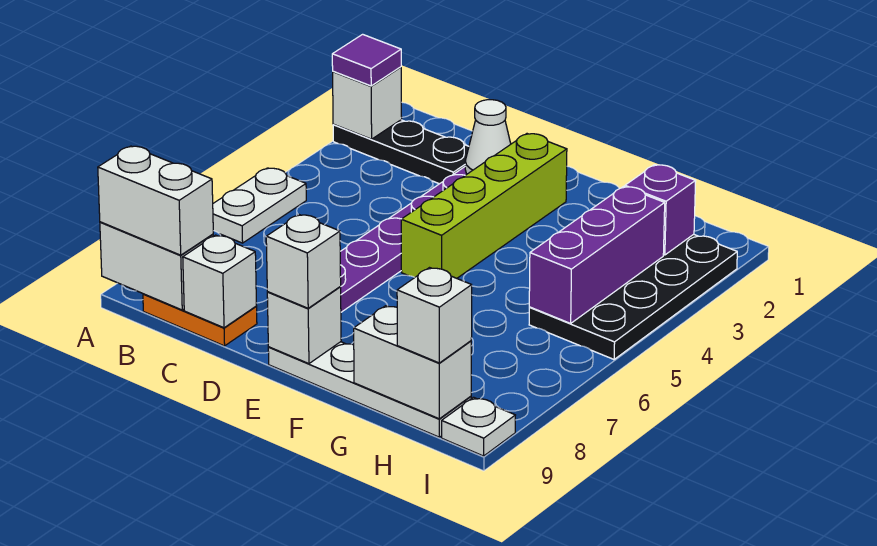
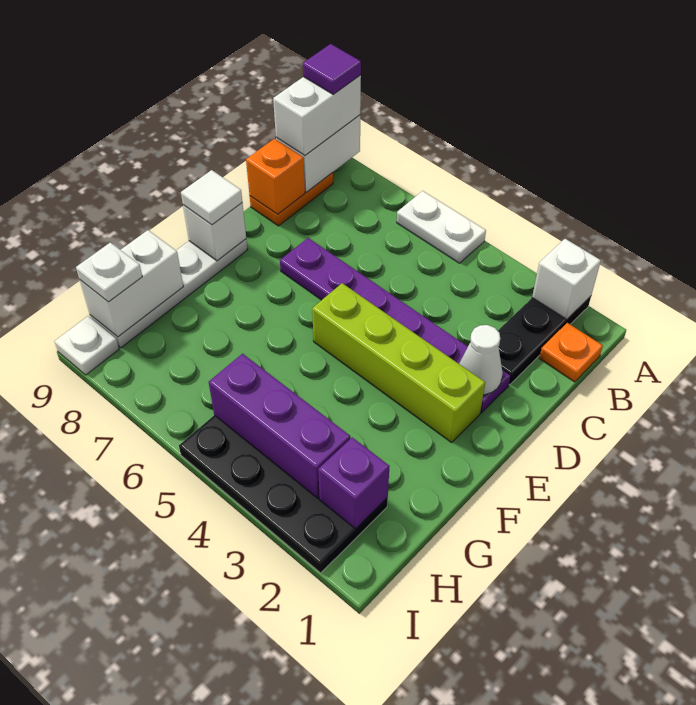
purple tile A2 level 3 -> purple tile A9 level 4
none -> orange plate B1 level 1
white brick C9 level 2 -> orange brick C9 level 2
white brick E9 level 3 -> white tile E9 level 3
white brick H9 level 3 -> white plate H9 level 3

